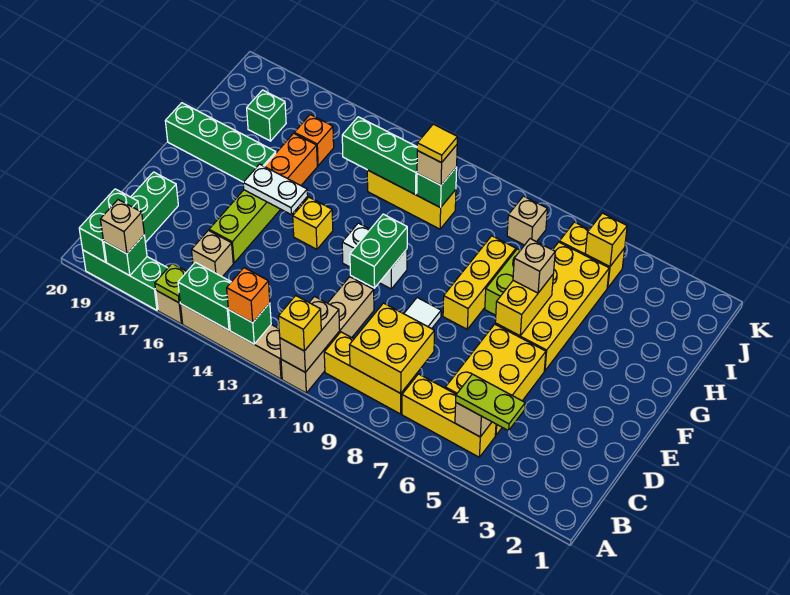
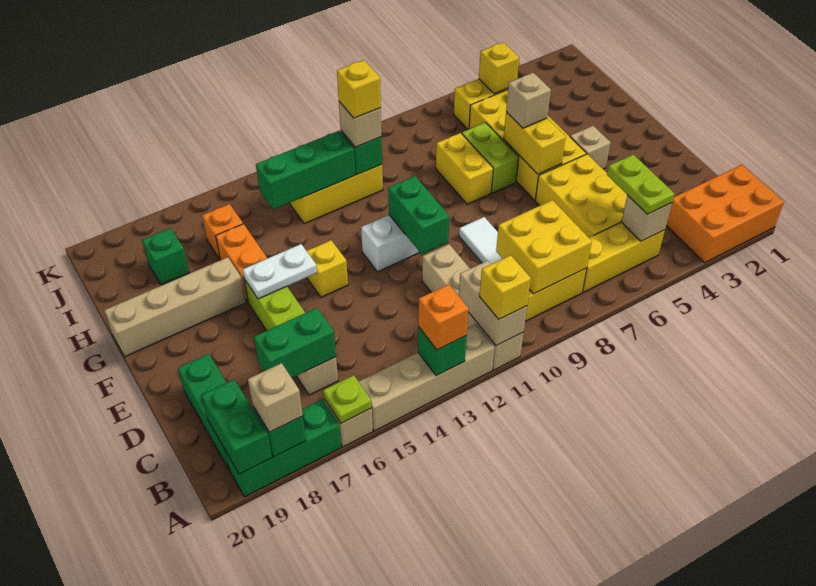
none -> orange brick A1:B3 level 1
green brick A14:A15 level 2 -> green brick C16:C17 level 2
lime plate B4:B5 level 3 -> lime plate B5:C5 level 3
yellow brick F8:H8 level 1 -> yellow brick G8:H8 level 1
green brick G17:G20 level 1 -> tan brick G17:G20 level 1
yellow tile I11 level 4 -> yellow brick I11 level 4
tan brick J8 level 1 -> tan brick F4 level 1

